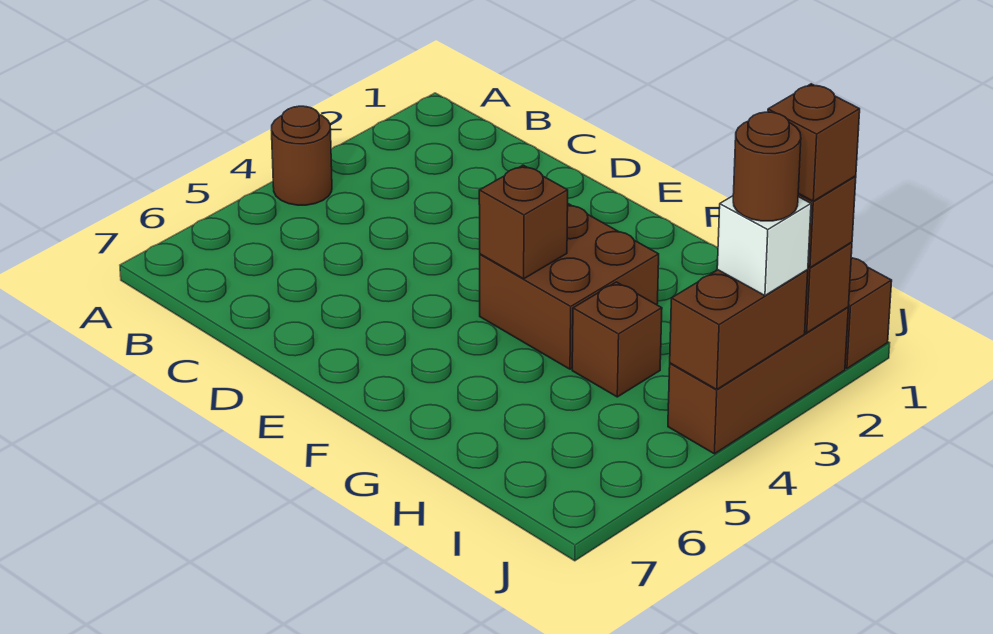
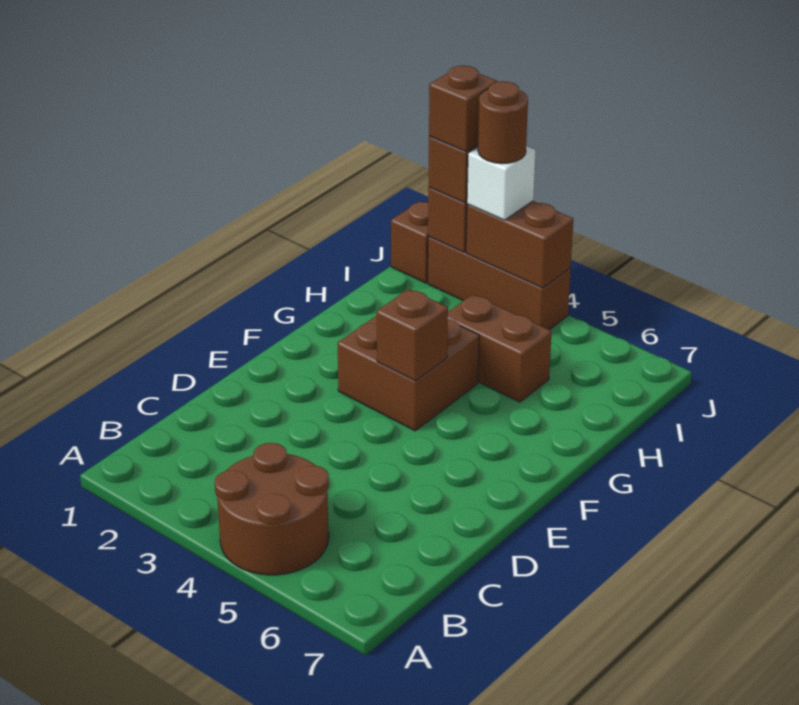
brown round brick A4 level 1 -> brown round brick A4:B5 level 1
brown brick H4 level 1 -> brown brick H4:H5 level 1

